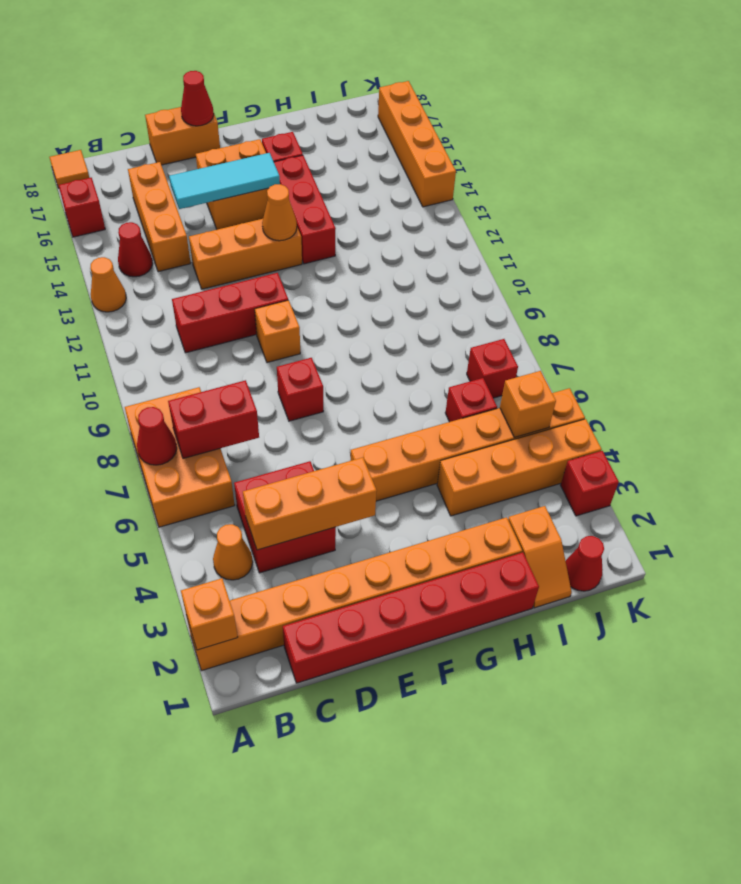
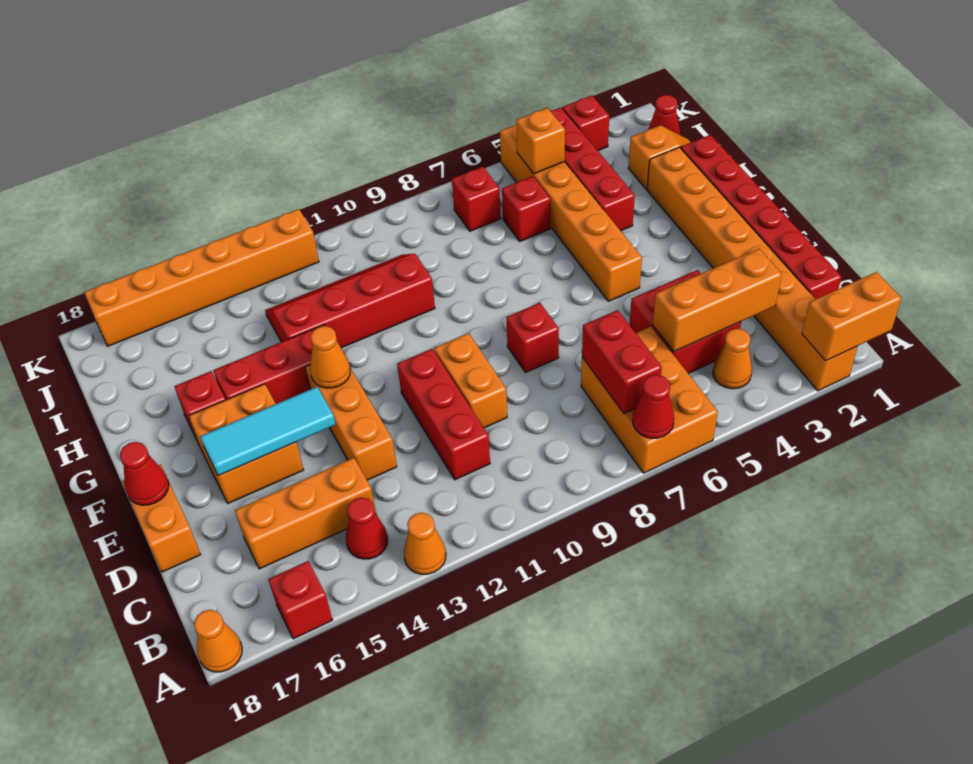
orange brick A2 level 2 -> orange brick A1:A2 level 2
orange brick A6:B8 level 1 -> orange brick A6:C7 level 1
orange tile A18 level 1 -> orange cone A18 level 1
orange brick C4:E4 level 2 -> orange brick C3:C5 level 2
cyan tile D15:F15 level 2 -> cyan tile E14:E16 level 2
orange brick E10 level 1 -> orange brick D10:E10 level 1
orange brick H4:K4 level 1 -> red brick H4:K4 level 1
none -> red slope H10:I13 level 1 top H
orange brick K14:K17 level 1 -> orange brick K12:K17 level 1

